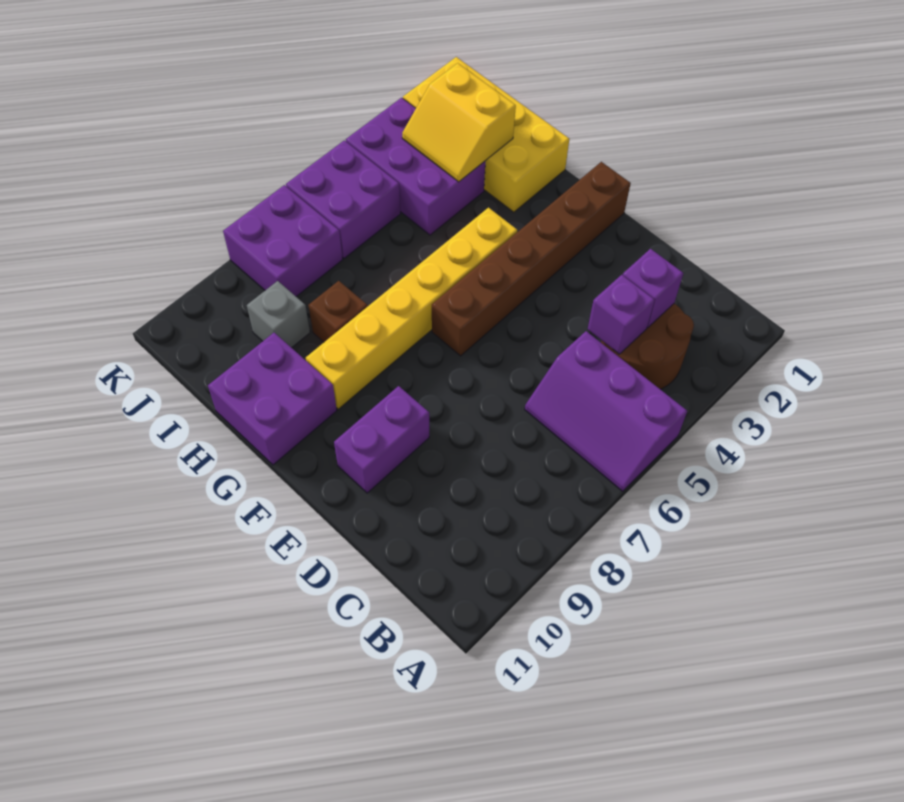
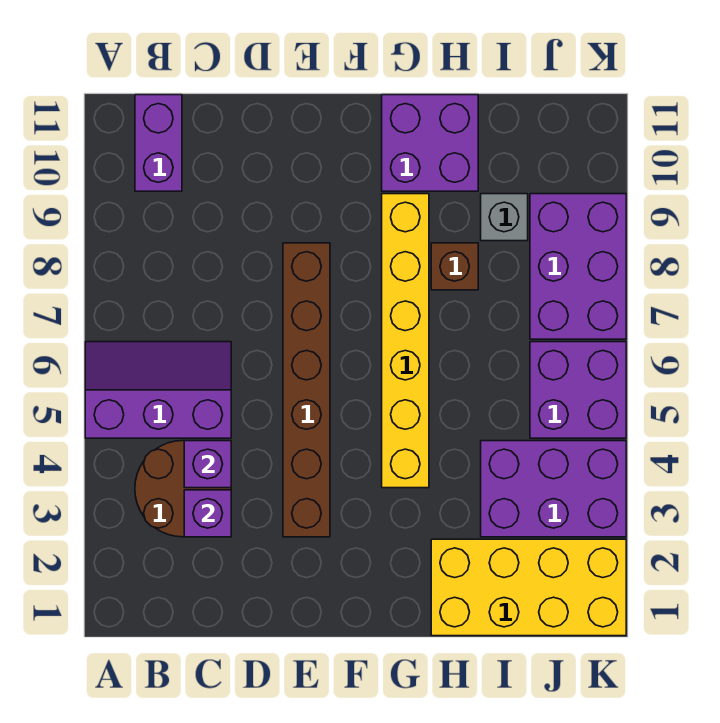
purple brick E9:E10 level 1 -> purple brick B10:B11 level 1
brown brick F1:F6 level 1 -> brown brick E3:E8 level 1
yellow slope I2:J3 level 2 top 2 -> none
purple brick J7:K8 level 1 -> purple brick J7:K9 level 1

